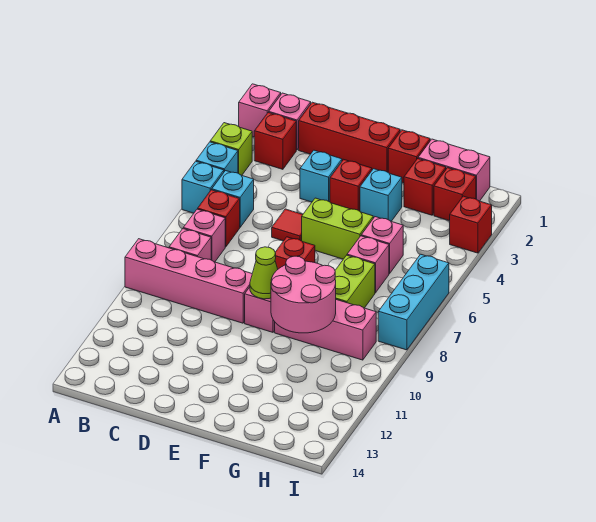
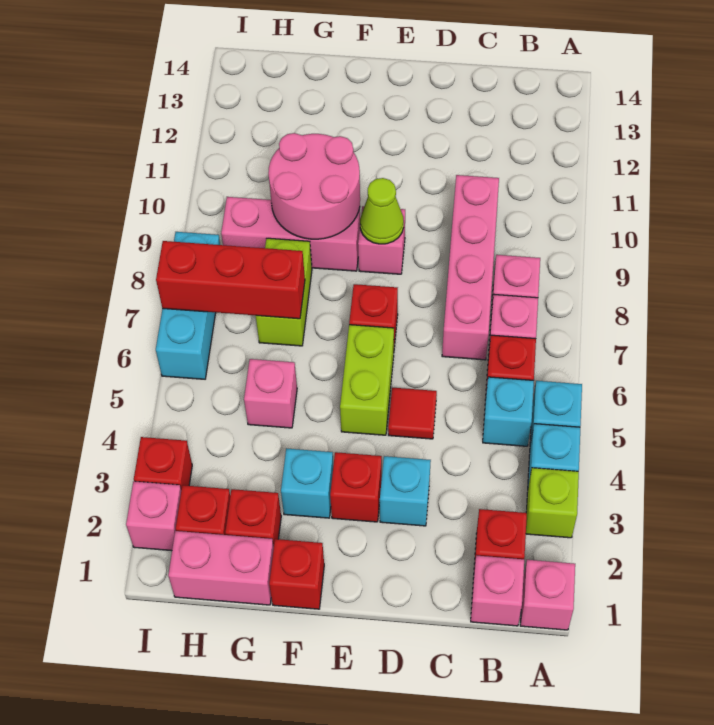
pink brick A9:D9 level 1 -> pink brick C7:C10 level 1
red brick C1:E1 level 1 -> red brick G7:I7 level 2
lime brick E5:F5 level 1 -> lime brick E5:E6 level 1
pink brick G6 level 1 -> pink brick I2 level 1

